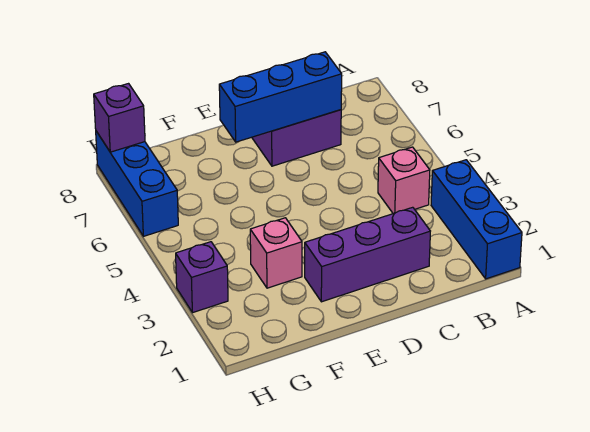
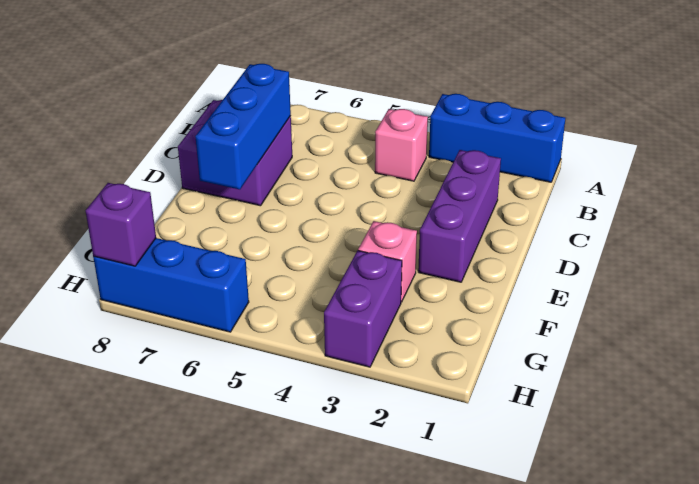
purple brick H3 level 1 -> purple brick G3:H3 level 1

